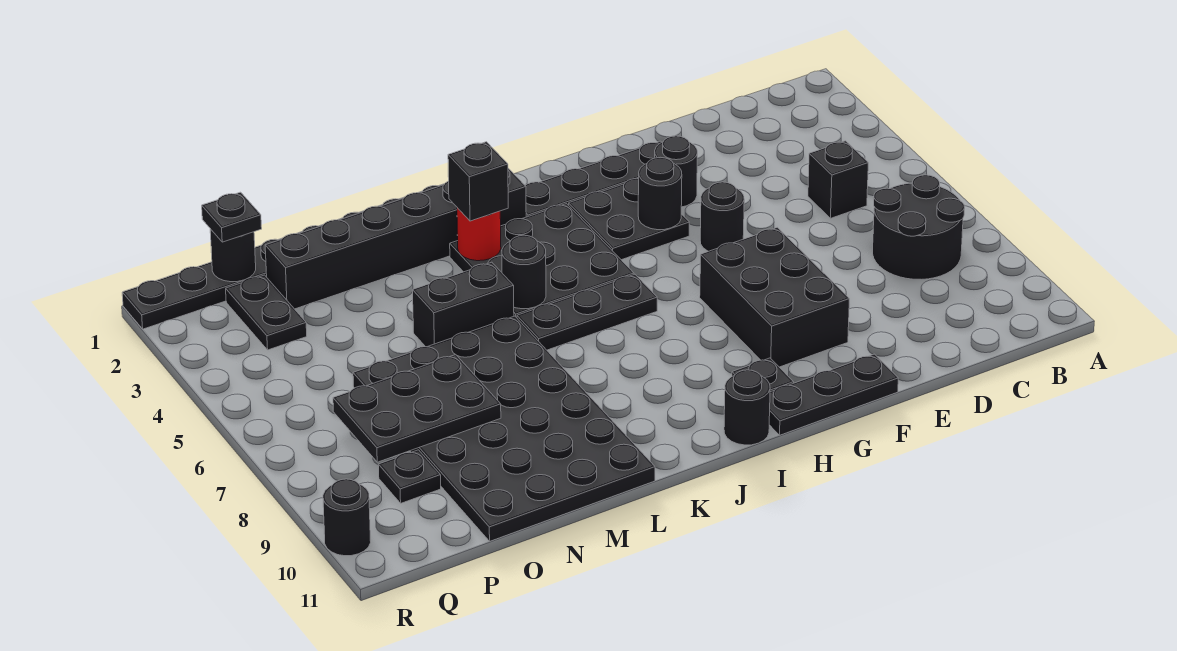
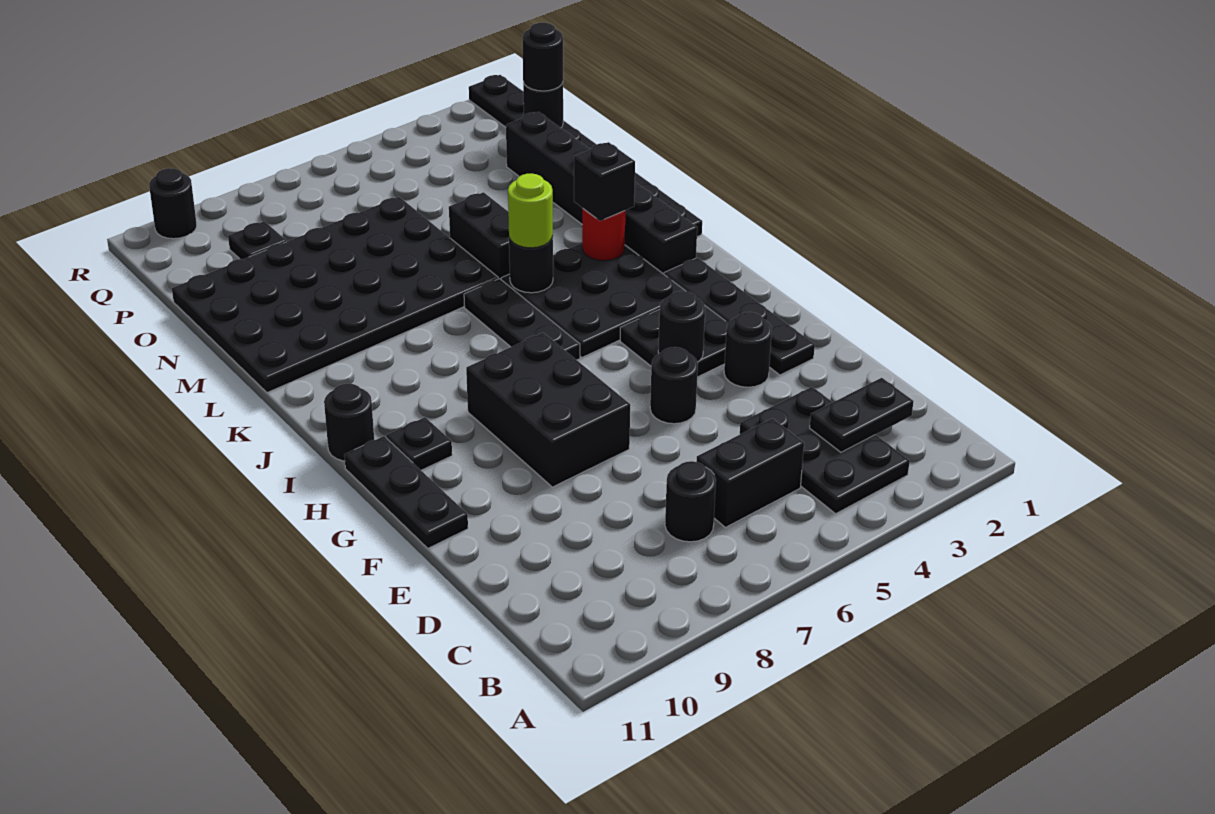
black round brick B7:C8 level 1 -> black round brick C7 level 1
black brick C5 level 1 -> black brick C5:C6 level 1
black brick F7:G9 level 1 -> black brick F7:H8 level 1
none -> lime round brick K5 level 3
black plate N7:P8 level 2 -> black plate B3:D4 level 1
black plate P1 level 3 -> black round brick P1 level 3
black plate P2:P3 level 1 -> black plate C2:C3 level 2

